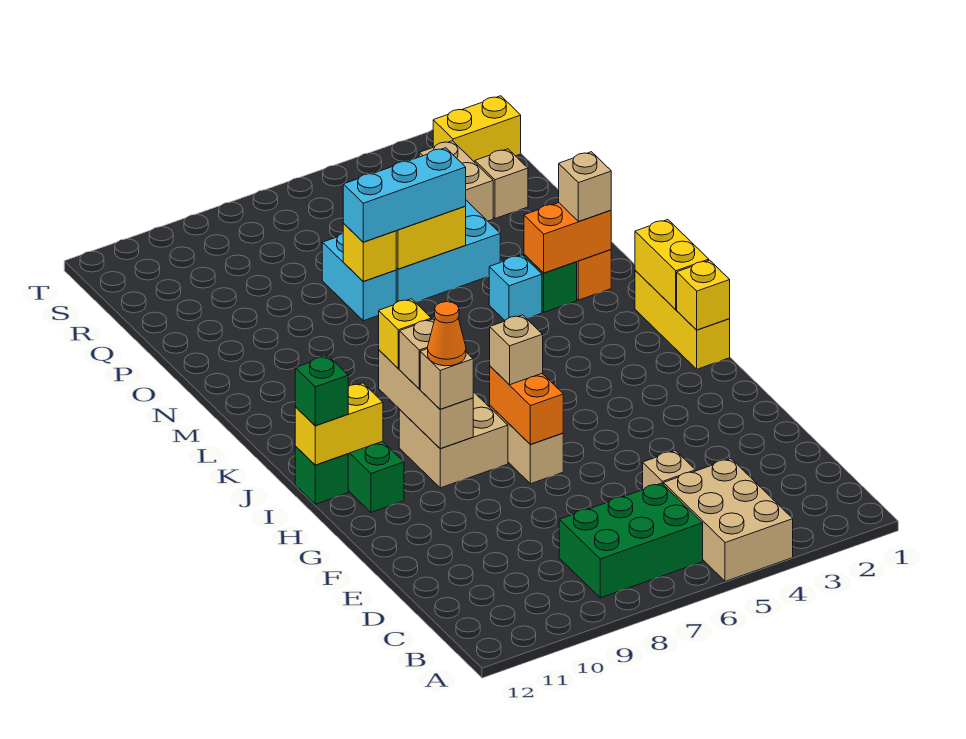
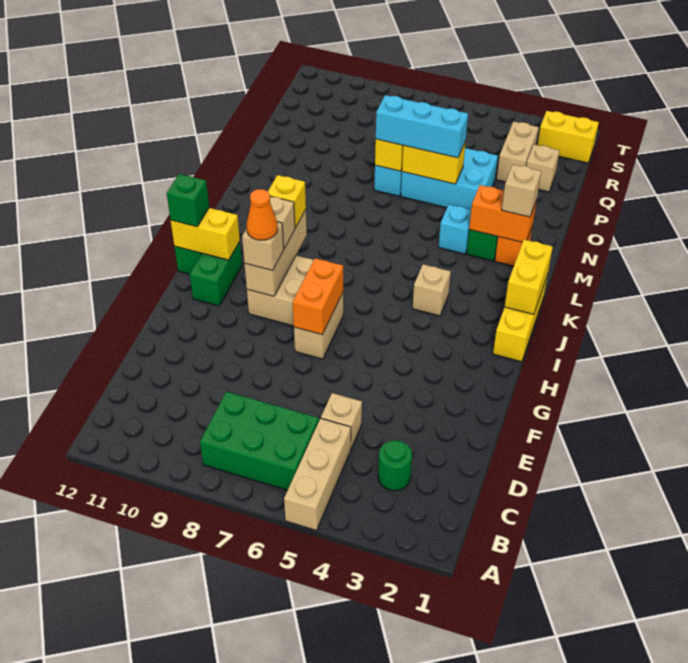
tan brick A4:C5 level 1 -> tan brick A5:C5 level 1
none -> green round brick C3 level 1
tan brick H7 level 3 -> tan brick J4 level 1
yellow brick I1 level 2 -> none

